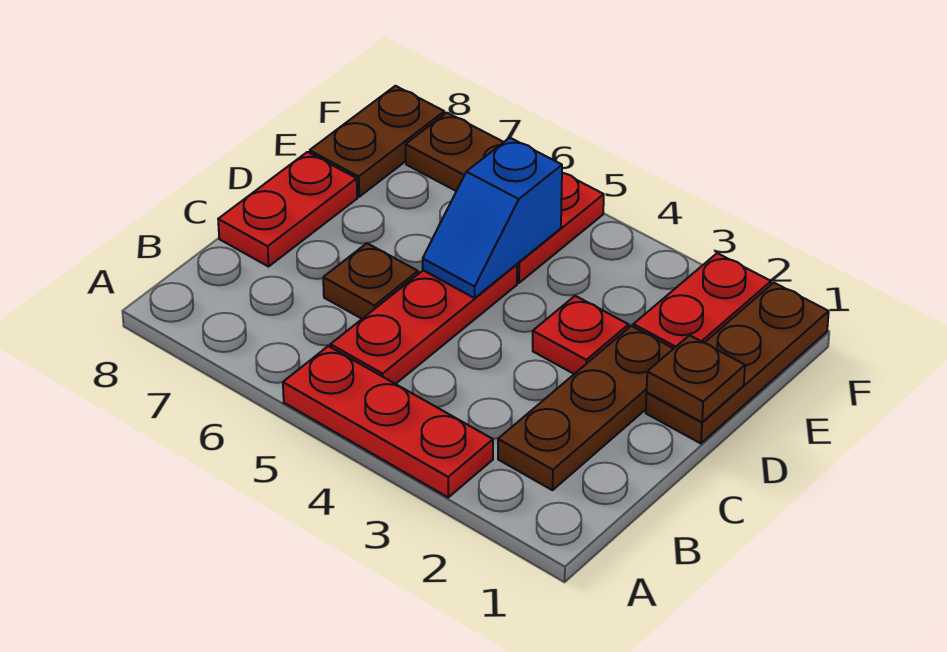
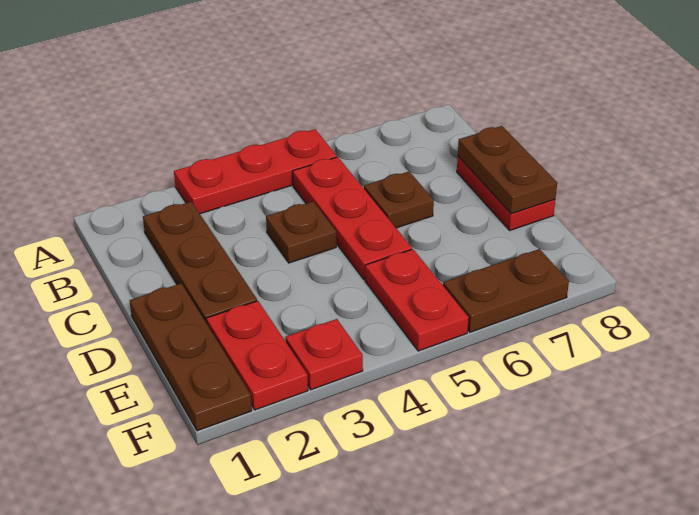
brown plate D1 level 2 -> brown plate C4 level 1
red plate D3 level 1 -> red plate F3 level 1
blue slope D5:E5 level 2 top E -> none
brown plate E8:F8 level 1 -> brown plate C8:D8 level 2

